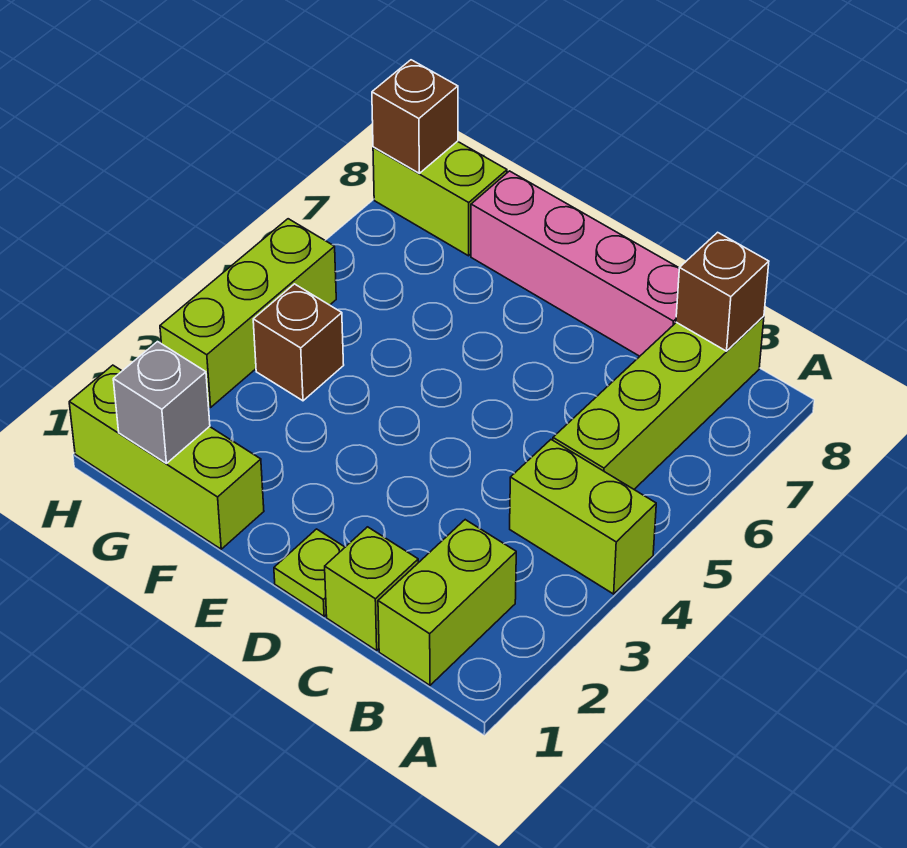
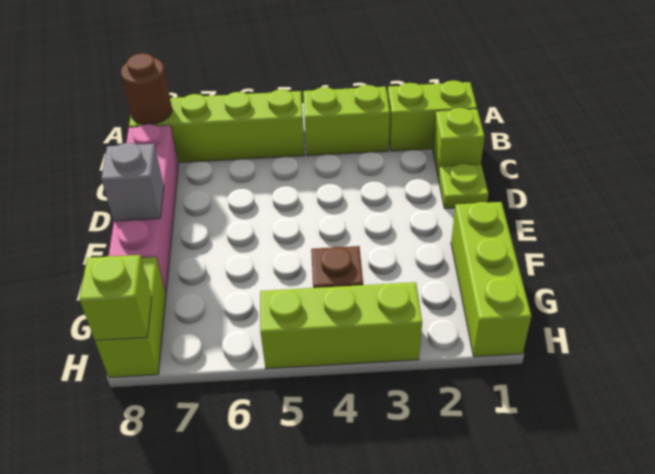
lime brick A4:B4 level 1 -> lime brick B3:B4 level 1
brown brick B8 level 2 -> brown round brick B8 level 2
grey brick G1 level 2 -> grey brick E8 level 2
brown brick H8 level 2 -> lime brick H8 level 2

